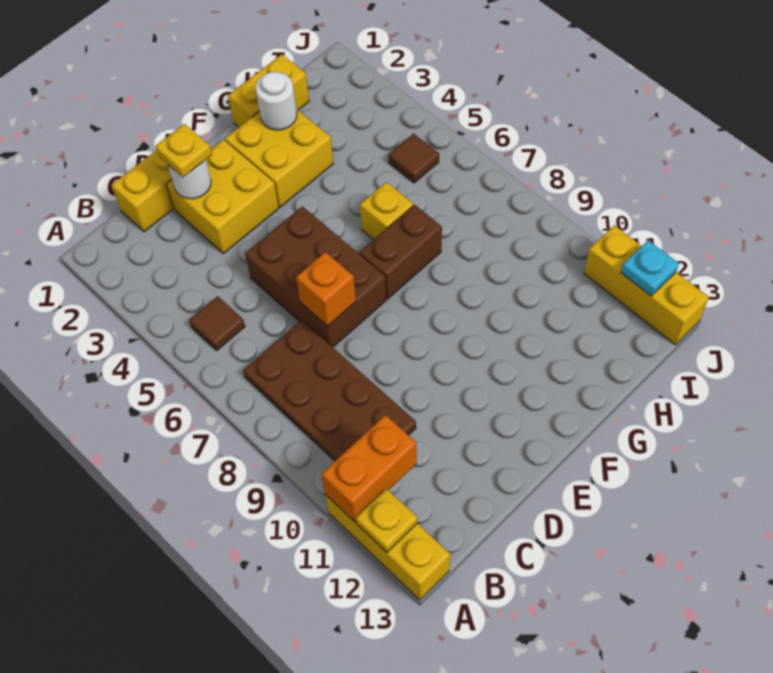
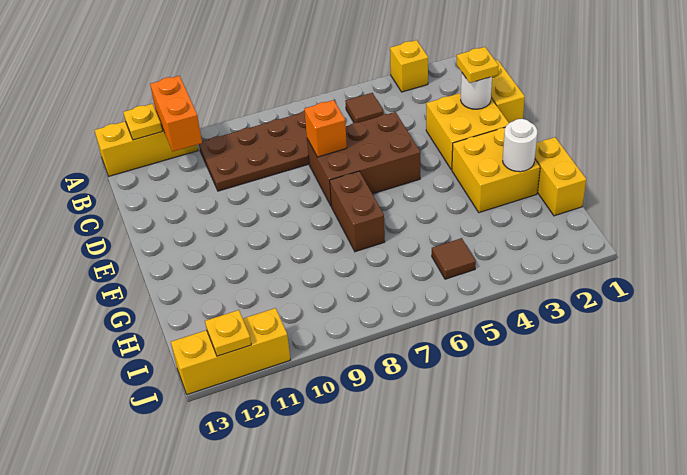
yellow brick G6 level 1 -> yellow brick A3 level 1
cyan plate J12 level 2 -> yellow plate J12 level 2

